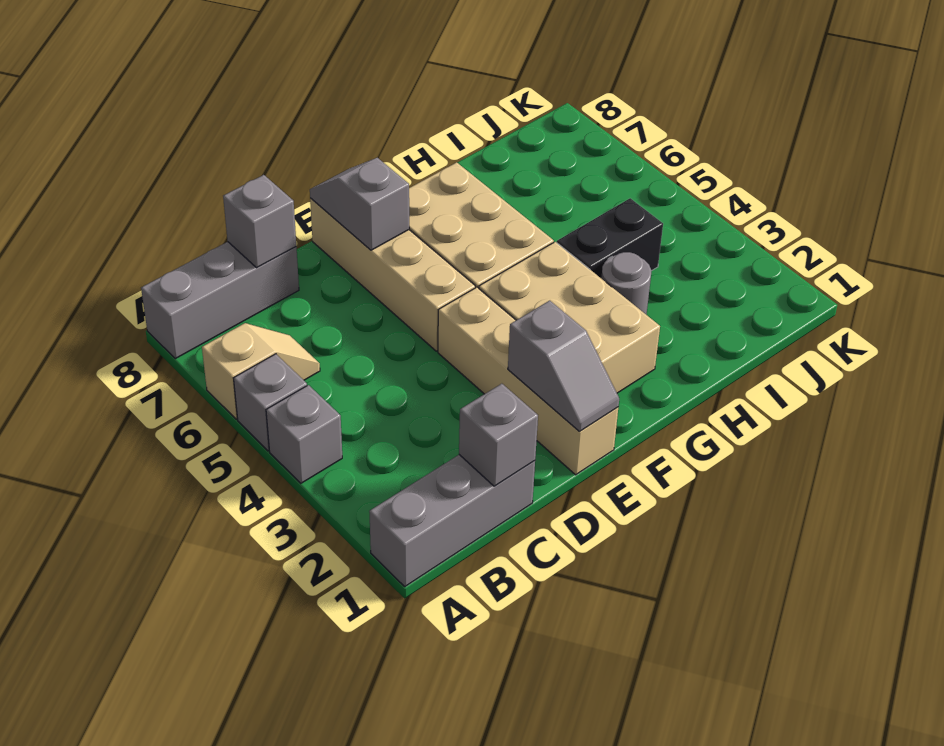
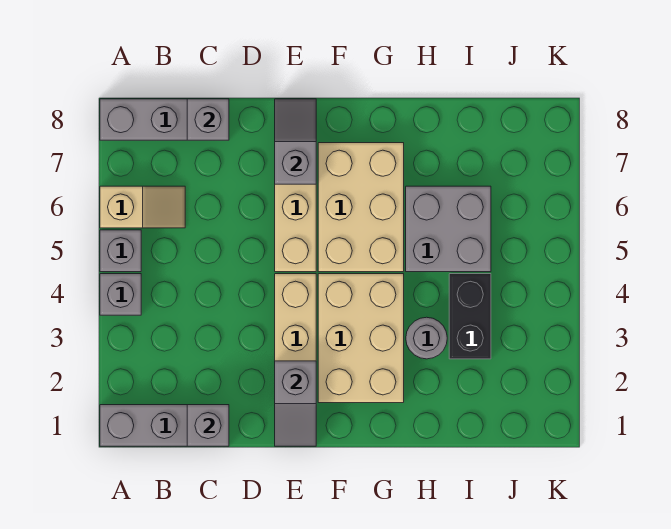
black brick H4:I4 level 1 -> black brick I3:I4 level 1
none -> grey brick H5:I6 level 1

